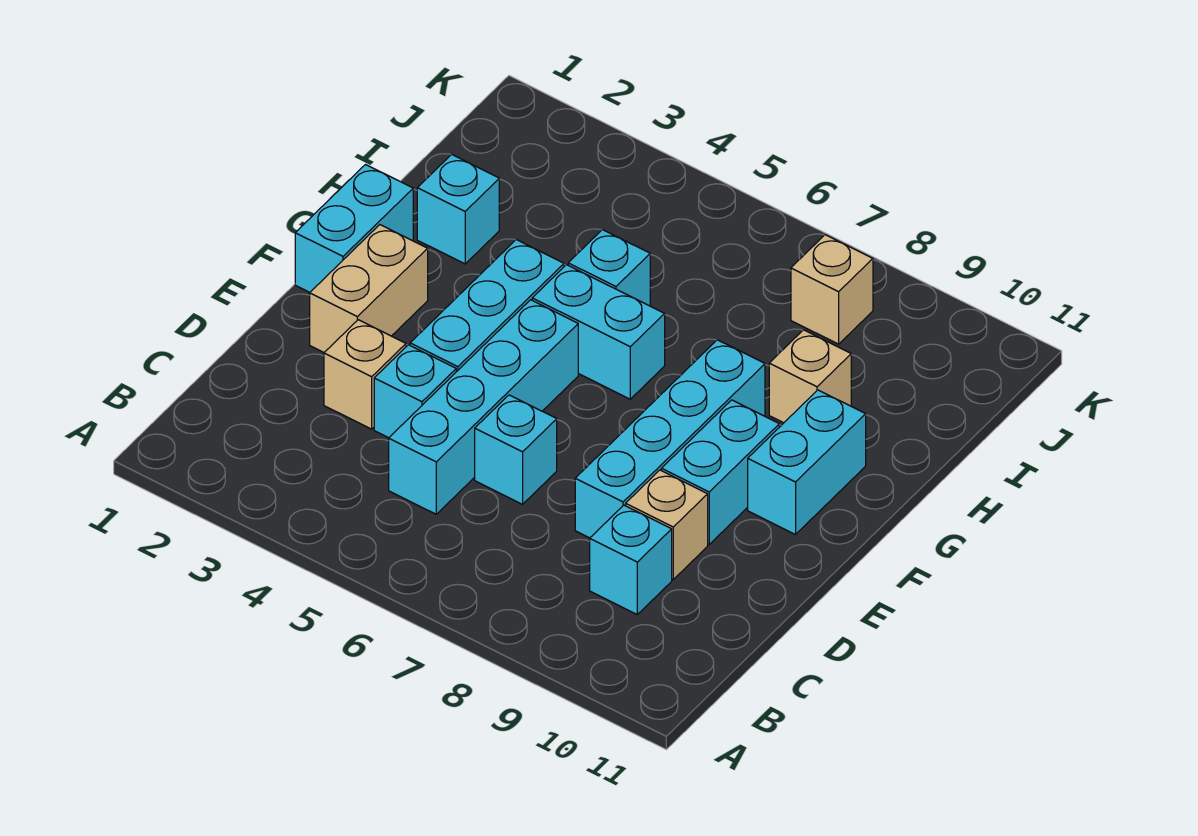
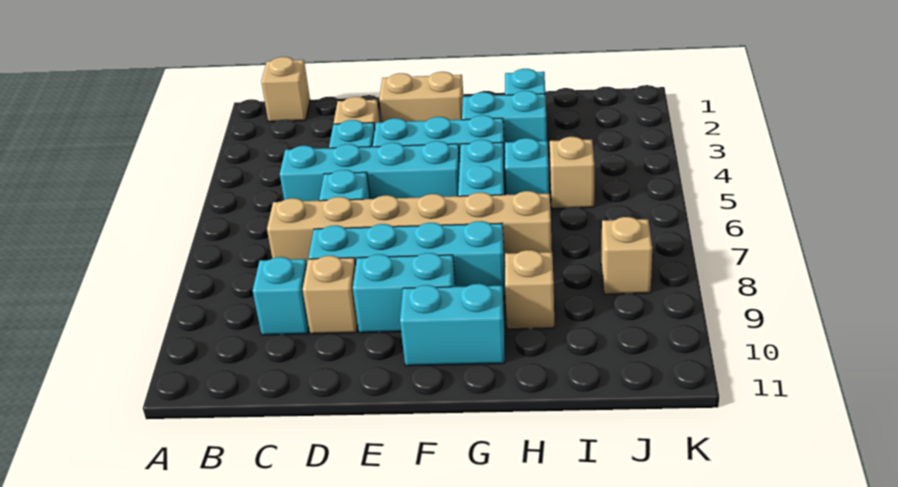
none -> tan brick B1 level 1
none -> tan brick C7:H7 level 1
cyan brick F1:G1 level 1 -> cyan brick G3:H3 level 1
none -> tan brick I5 level 1

